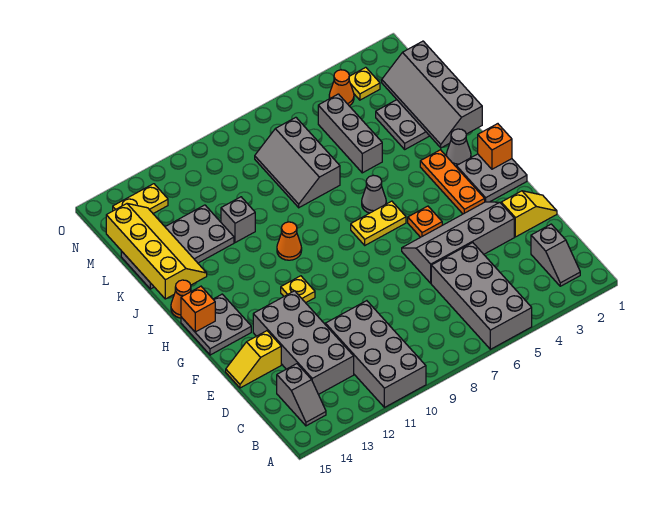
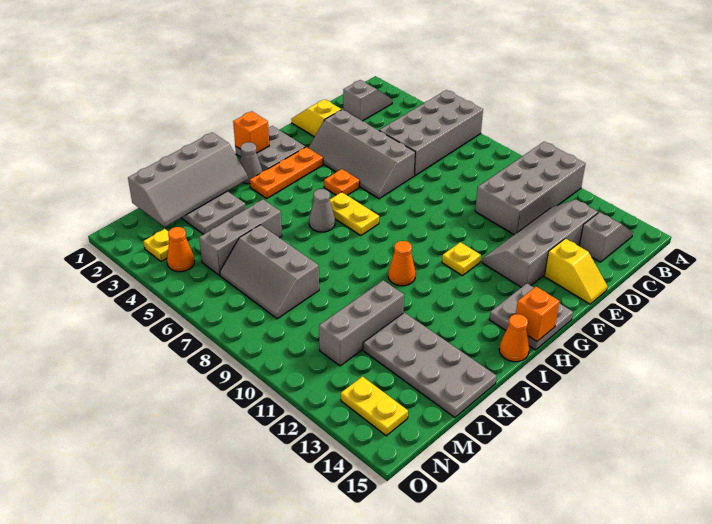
grey brick C12:F13 level 1 -> grey slope C12:F13 level 1 top 13
yellow slope J14:M15 level 2 top 15 -> none
grey slope K7:M8 level 1 top 7 -> grey slope L6:M8 level 1 top L
grey brick K11 level 1 -> grey brick K11:M11 level 1

